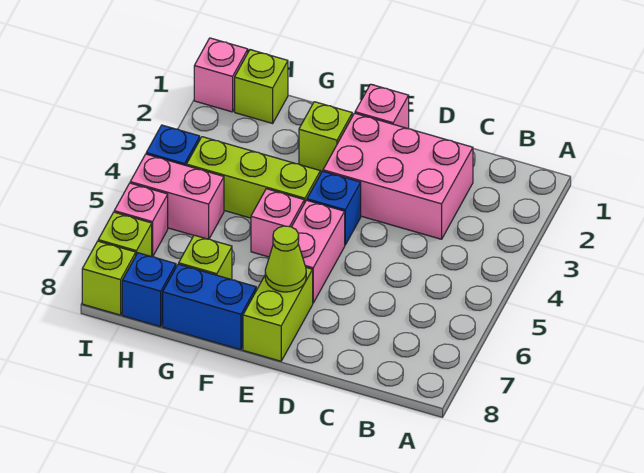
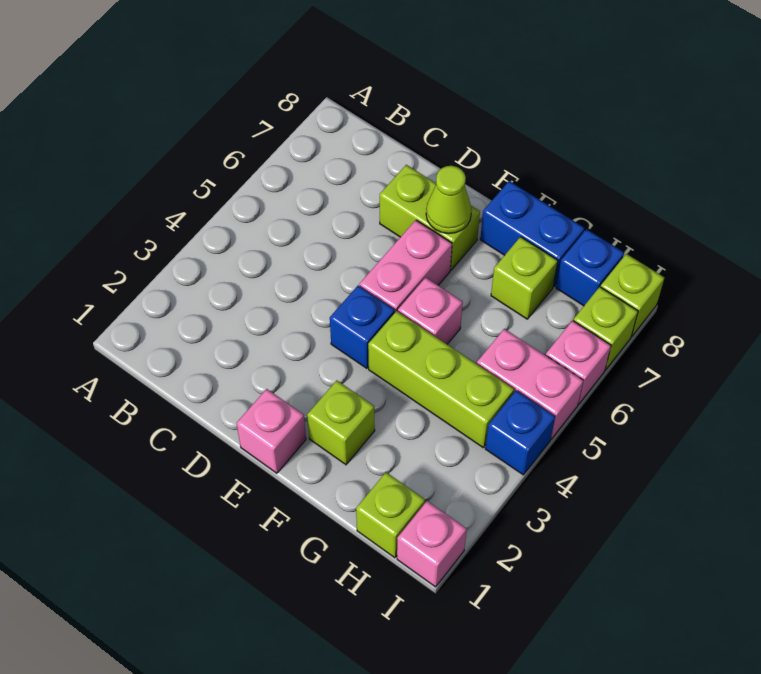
pink brick C2:E3 level 1 -> none
lime brick E7:E8 level 1 -> lime brick D7:E7 level 1

